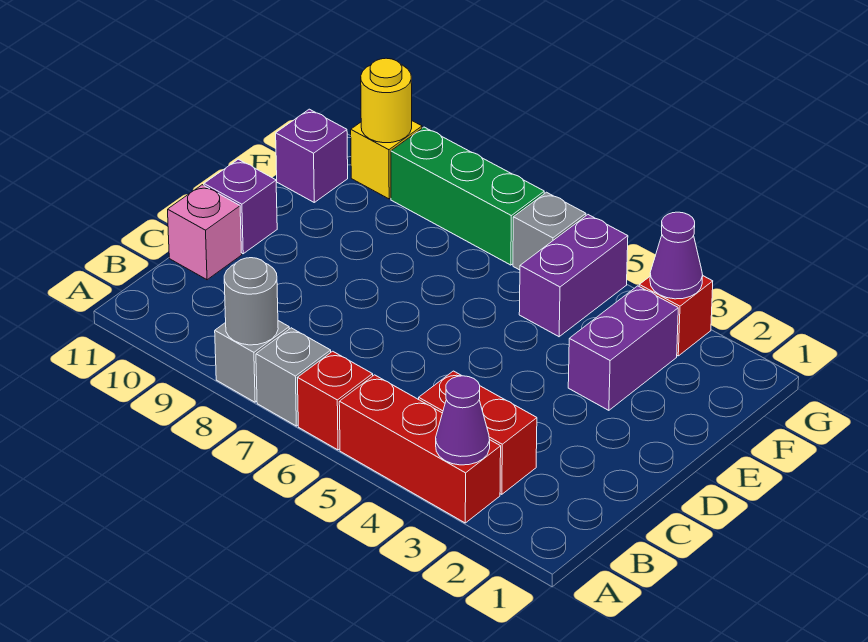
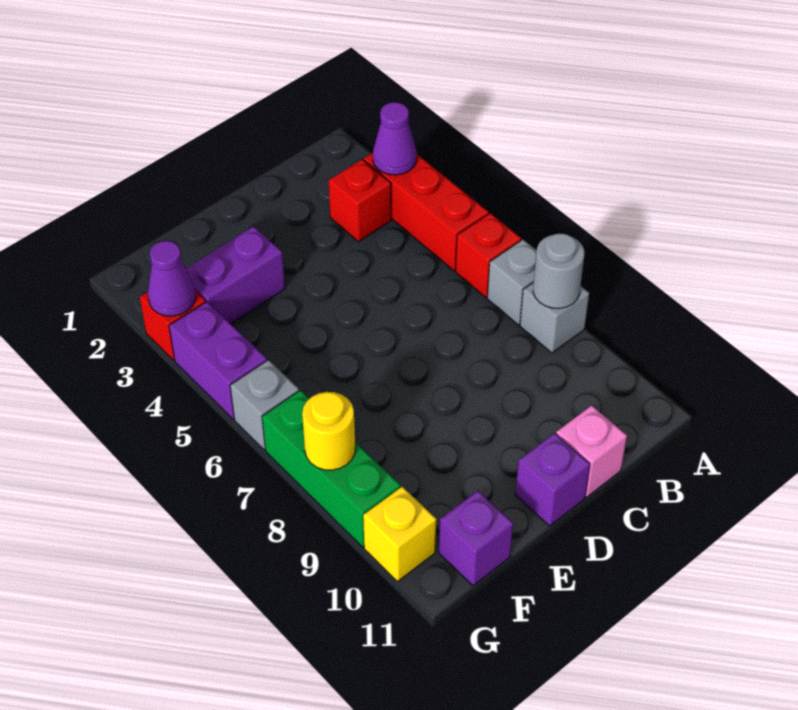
red brick B3:B4 level 1 -> red brick B3 level 1
purple brick F5:G5 level 1 -> purple brick G4:G5 level 1
yellow round brick G10 level 2 -> yellow round brick G8 level 2

